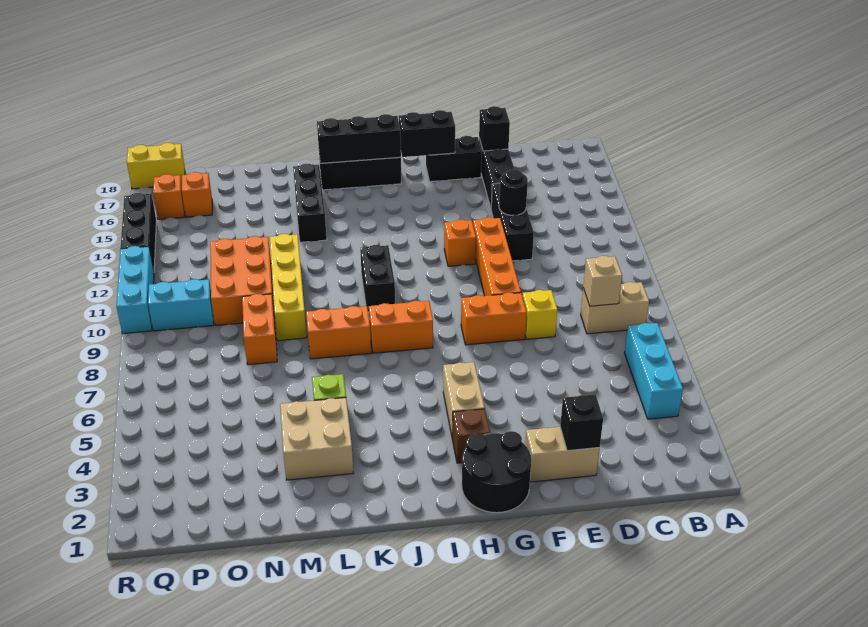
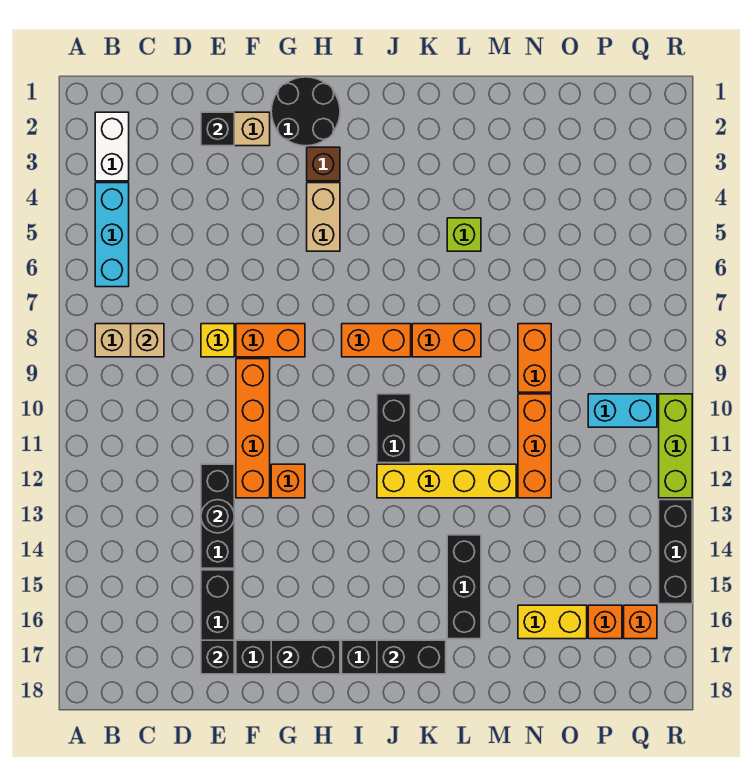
none -> white brick B2:B3 level 1
black brick I17:K17 level 2 -> black brick J17:K17 level 2
tan brick L3:M4 level 1 -> none
yellow brick M9:M12 level 1 -> yellow brick J12:M12 level 1
orange brick N10:O12 level 1 -> orange brick N10:N12 level 1
yellow brick Q18:R18 level 1 -> yellow brick N16:O16 level 1
cyan brick R10:R12 level 1 -> lime brick R10:R12 level 1

